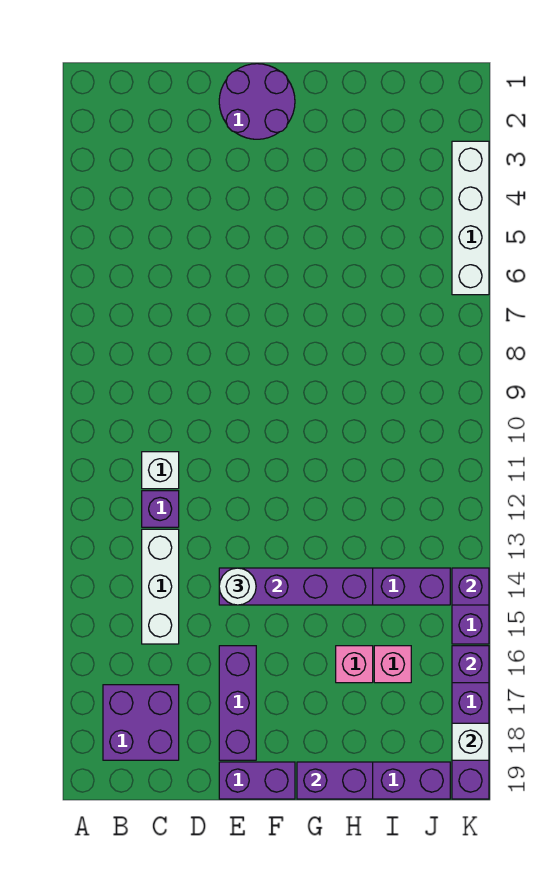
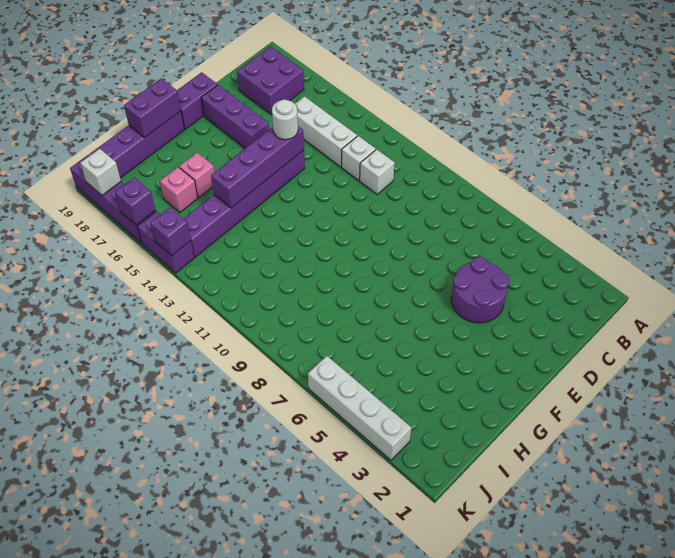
purple brick C12 level 1 -> white brick C12 level 1
purple round brick E1:F2 level 1 -> purple round brick D4:E5 level 1

